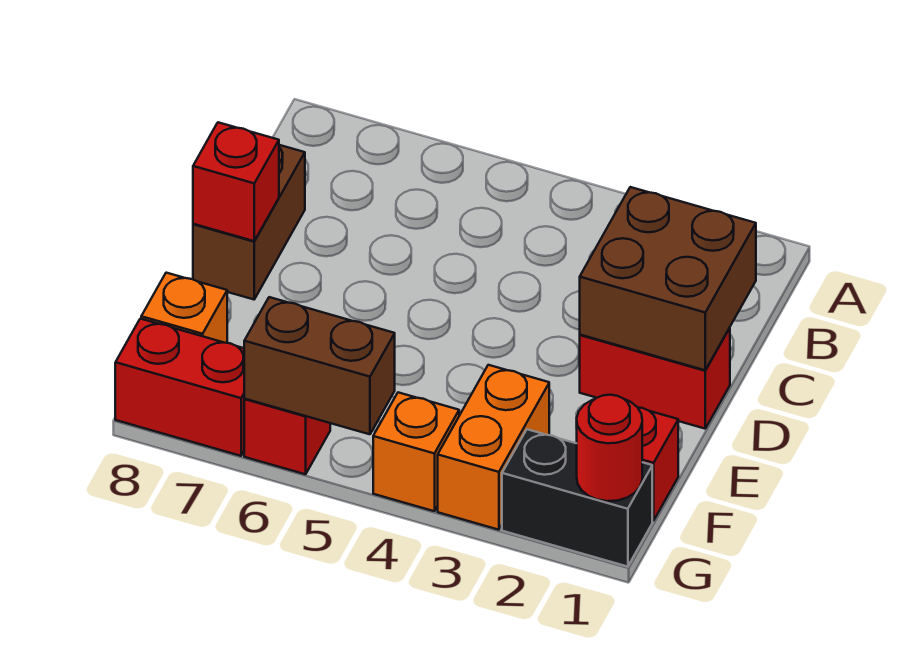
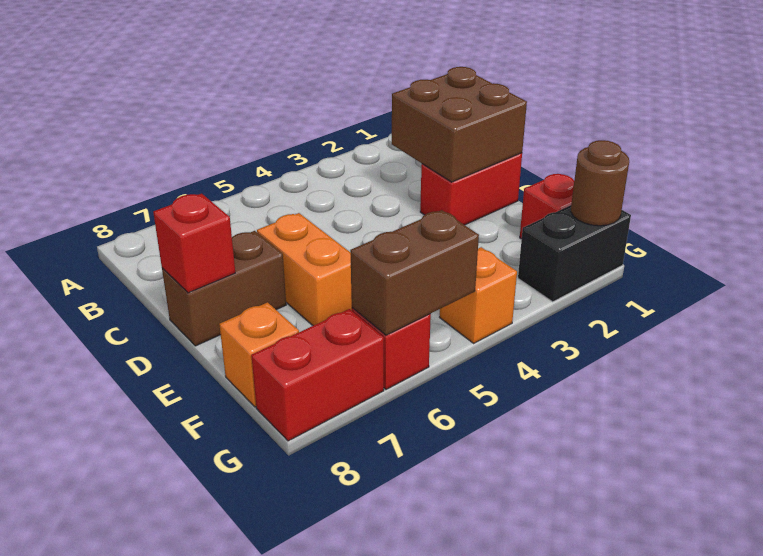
brown brick C8:D8 level 1 -> brown brick D7:D8 level 1
orange brick F3:G3 level 1 -> orange brick D6:E6 level 1
red round brick G1 level 2 -> brown round brick G1 level 2

